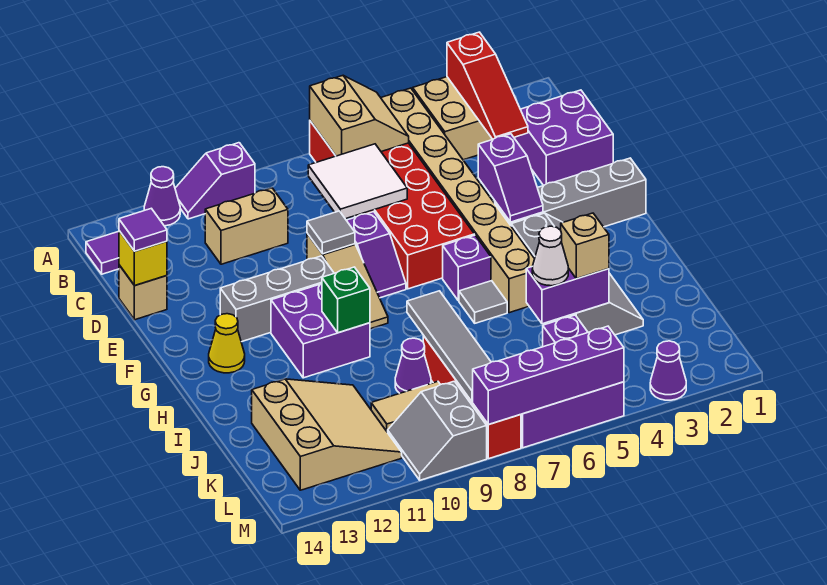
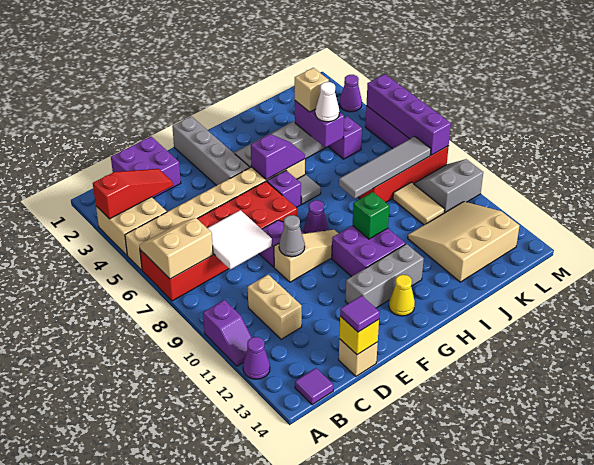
purple slope E4:F4 level 2 top E -> purple slope G5:H5 level 2 top G
grey tile E9 level 2 -> grey cone E9 level 2
grey brick F10:F12 level 1 -> grey brick F12:H12 level 1
purple cone J9 level 1 -> purple cone G8 level 1
grey slope L9:M10 level 1 top 9 -> grey slope L9:M10 level 1 top 10

